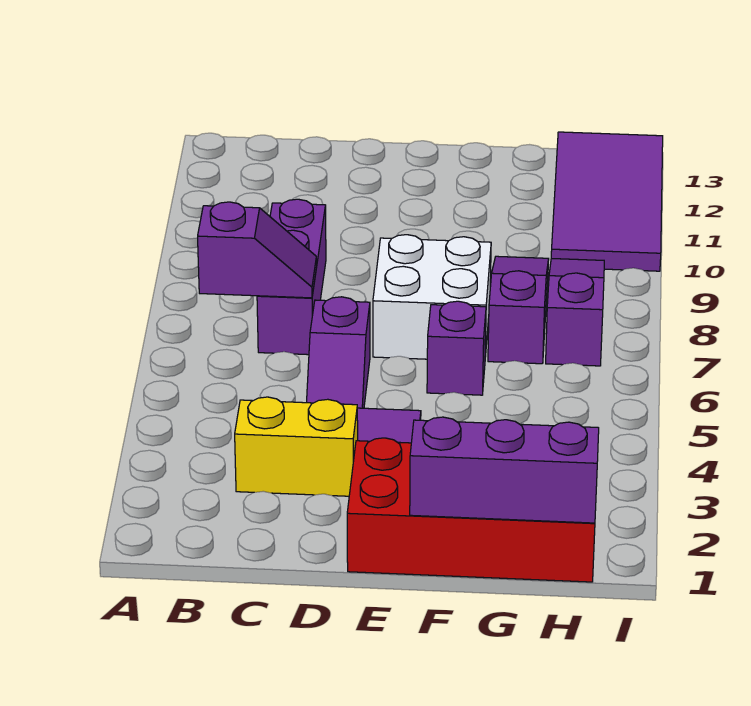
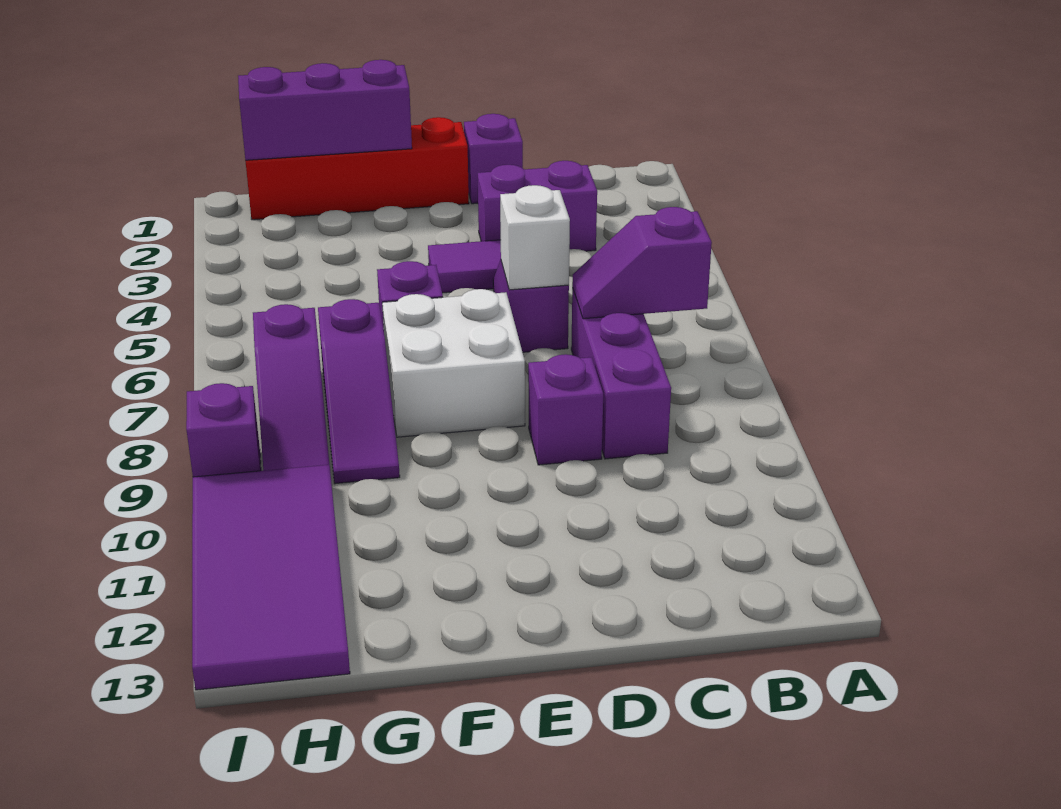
yellow brick C3:D3 level 1 -> purple brick C3:D3 level 1
none -> purple brick D1 level 1
none -> white brick D6 level 2
none -> purple brick D9 level 1
red brick E1:H2 level 1 -> red brick E1:H1 level 1
none -> purple brick I9 level 1

